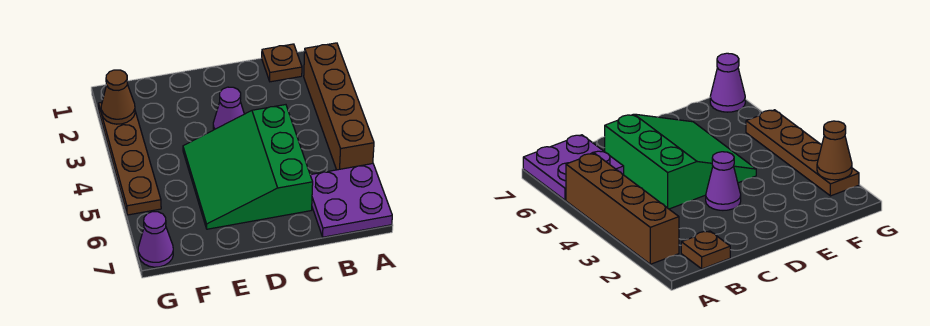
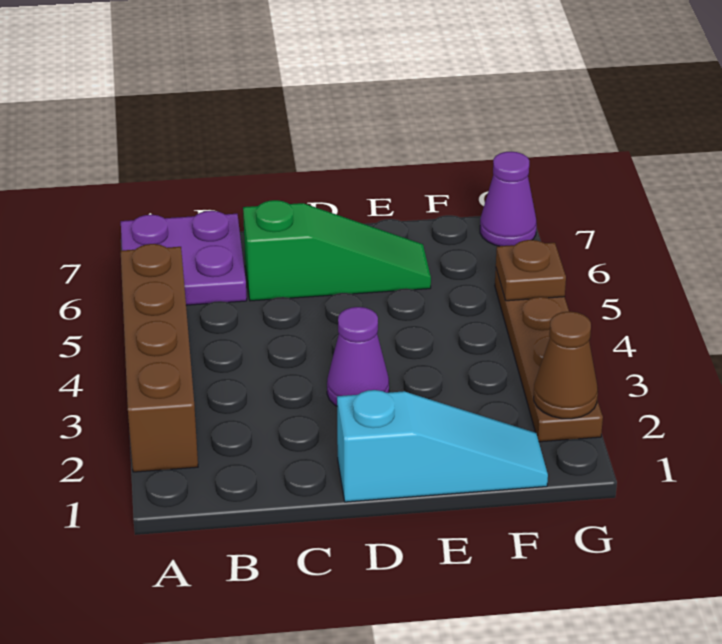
brown plate B1 level 1 -> brown plate G5 level 2
green slope C4:E6 level 1 top C -> green slope C6:E6 level 1 top C
none -> cyan slope D1:F1 level 1 top D

